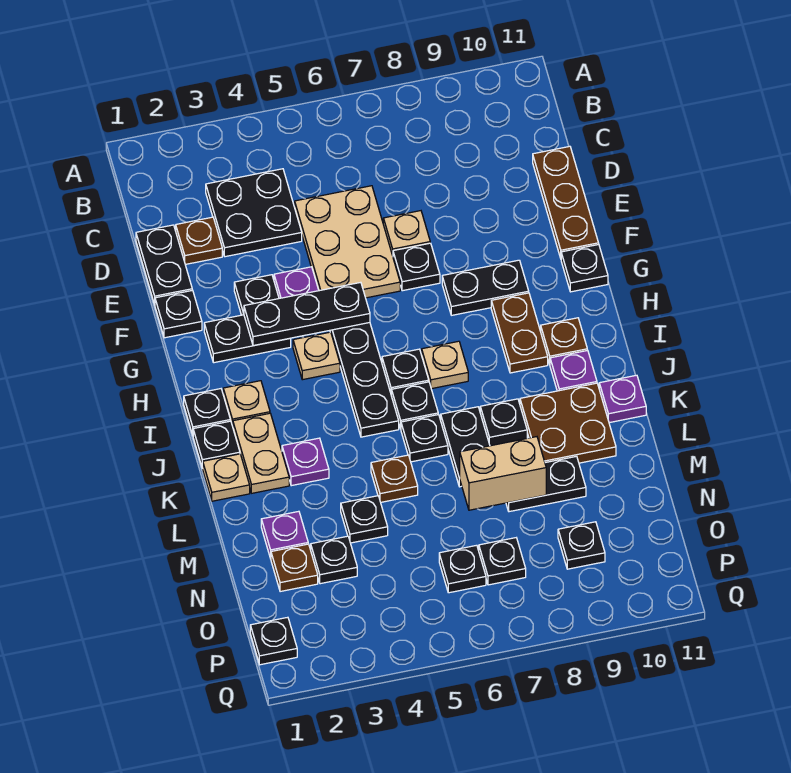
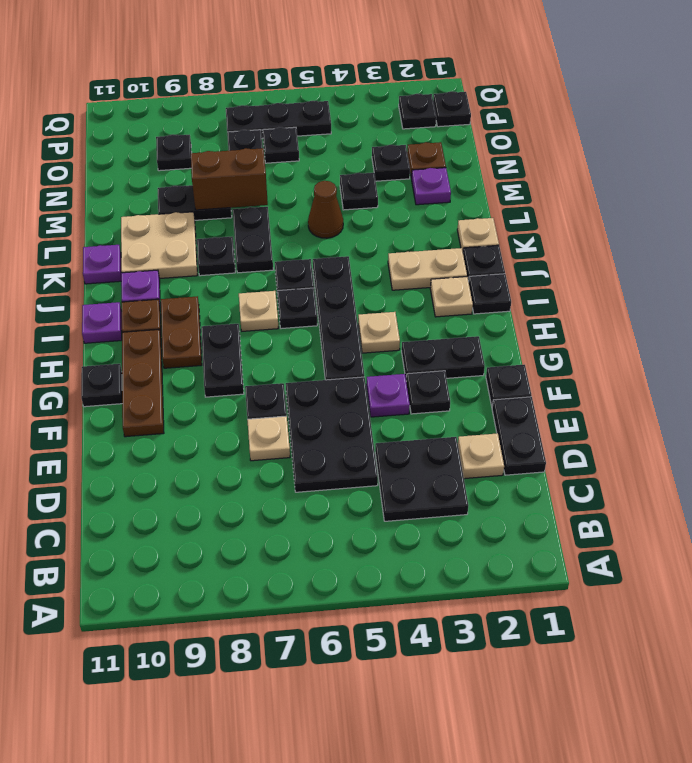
brown plate D2 level 1 -> tan plate D2 level 1
tan plate D5:F6 level 1 -> black plate D5:F6 level 1
brown plate D11:F11 level 1 -> brown plate F10:H10 level 1
black plate G3:G5 level 2 -> black plate P5:P7 level 1
black plate G8:G9 level 1 -> black plate G8:H8 level 1
tan plate J2:K2 level 1 -> tan plate J2:J3 level 1
purple plate K3 level 1 -> purple plate I11 level 1
black plate K6 level 1 -> black plate P2 level 1
brown plate K9:L10 level 1 -> tan plate K9:L10 level 1
brown plate L5 level 1 -> brown cone L5 level 1
tan brick M7:M8 level 2 -> brown brick M7:M8 level 2

